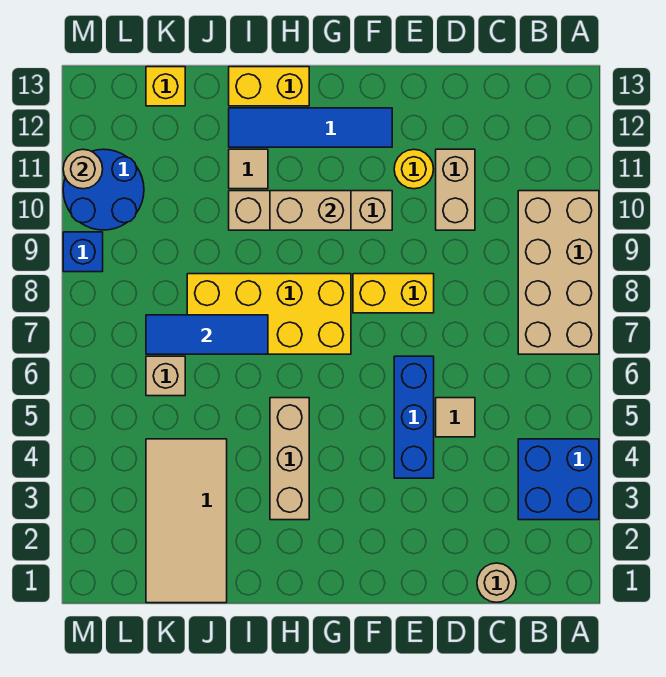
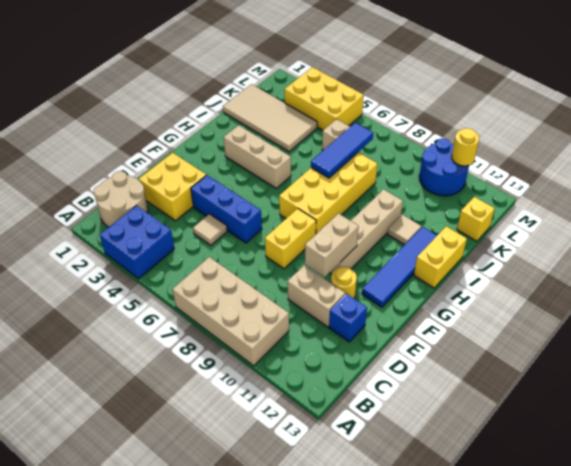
tan round brick C1 level 1 -> tan round brick B1:C2 level 1
none -> yellow brick D2:E3 level 1
tan brick G10:H10 level 2 -> tan brick E10:F10 level 2
none -> yellow brick L3:M5 level 1
blue brick M9 level 1 -> blue brick D12 level 1
tan round brick M11 level 2 -> yellow round brick M11 level 2

